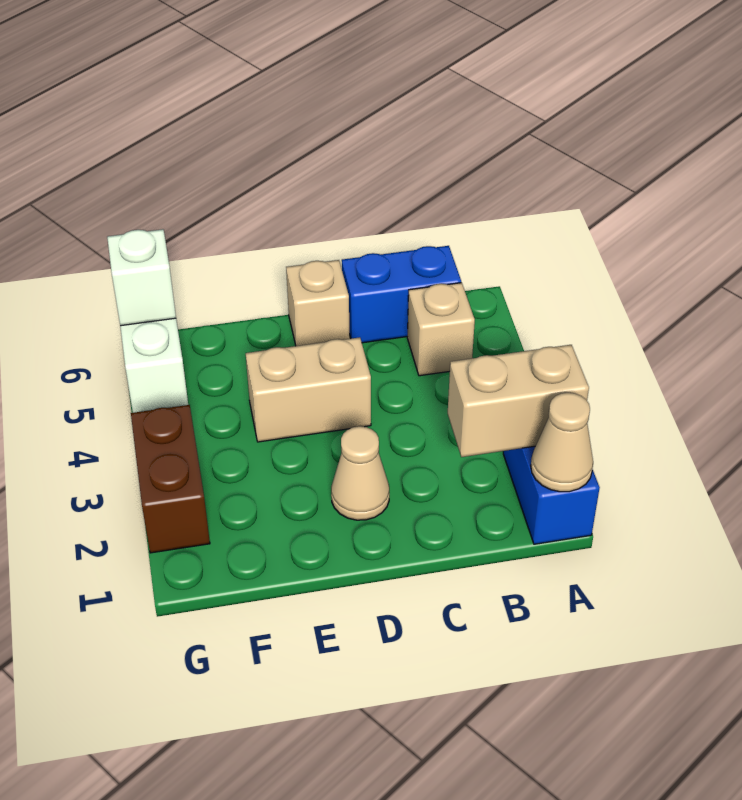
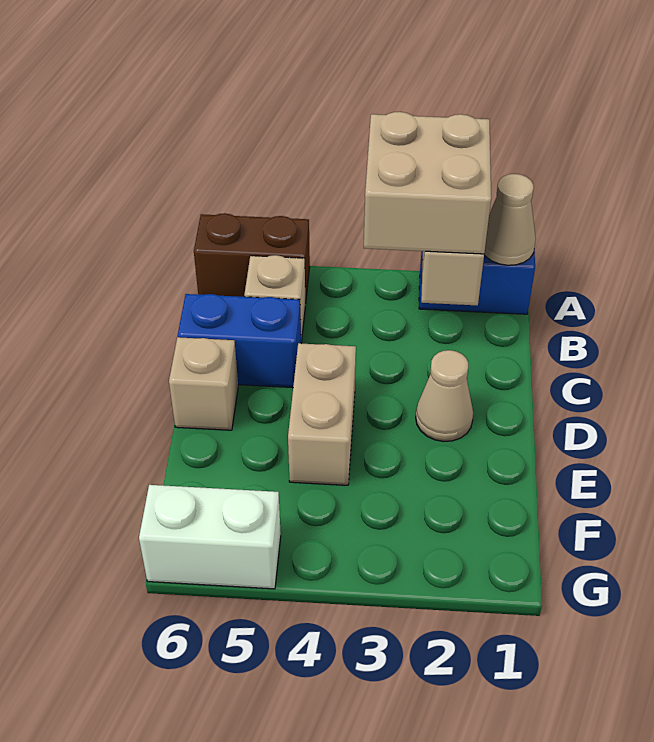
none -> tan brick A2:B3 level 3
blue brick B6:C6 level 1 -> blue brick C5:C6 level 1
brown brick G2:G3 level 1 -> brown brick A5:A6 level 1
white brick G6 level 2 -> none

